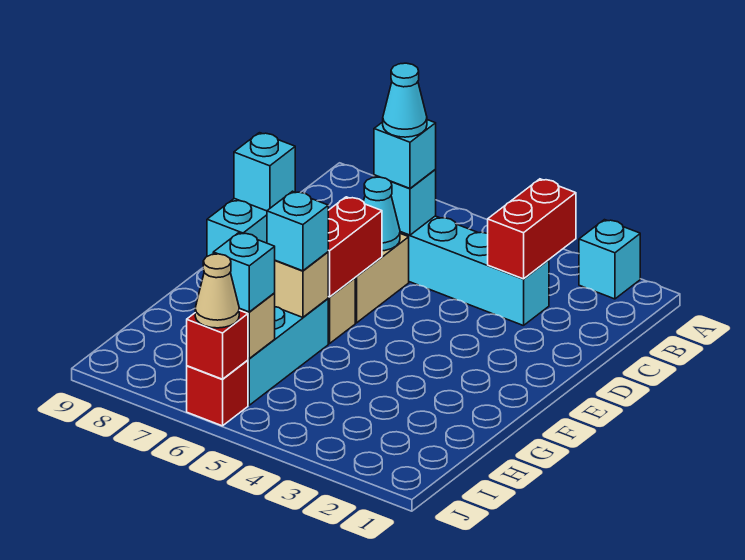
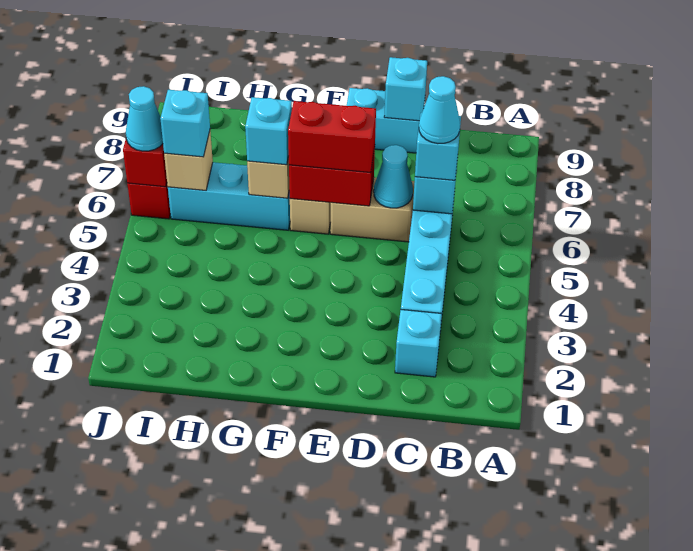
cyan brick A2 level 1 -> cyan brick C2 level 1
red brick B3:C3 level 2 -> red brick E6:F6 level 3
tan cone J6 level 3 -> cyan cone J6 level 3

